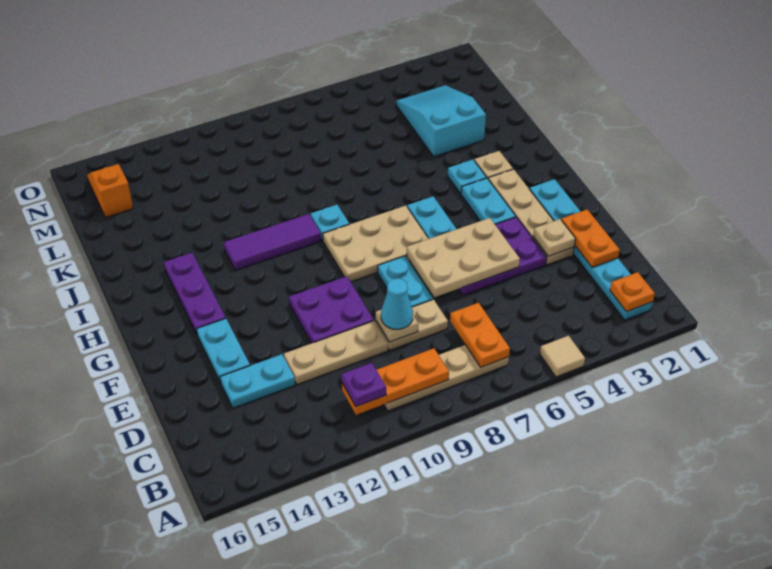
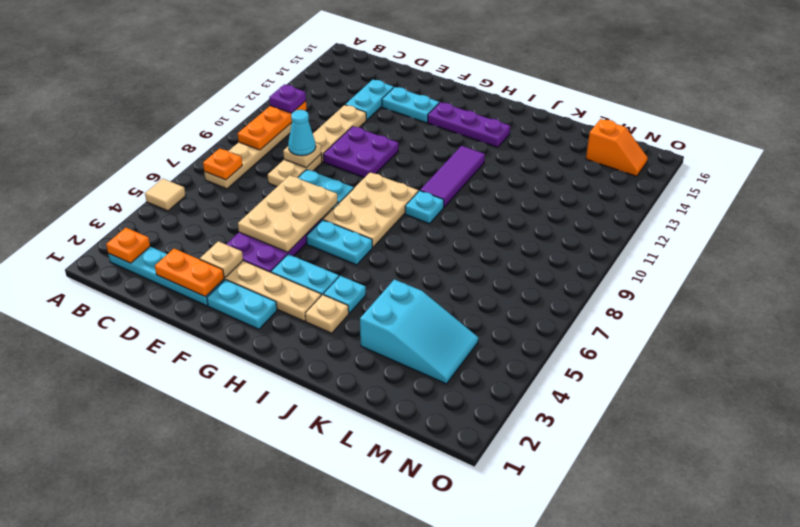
orange plate B7:C7 level 2 -> orange plate B7 level 2

